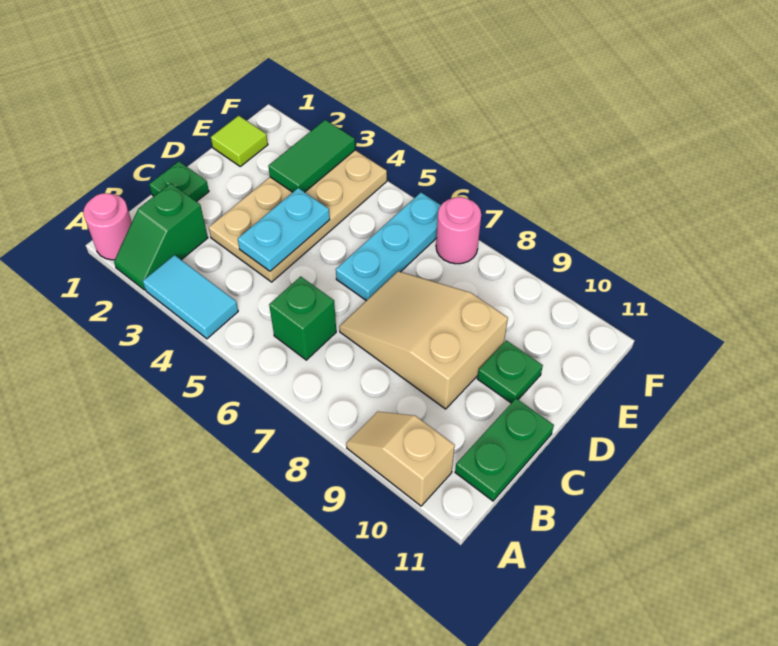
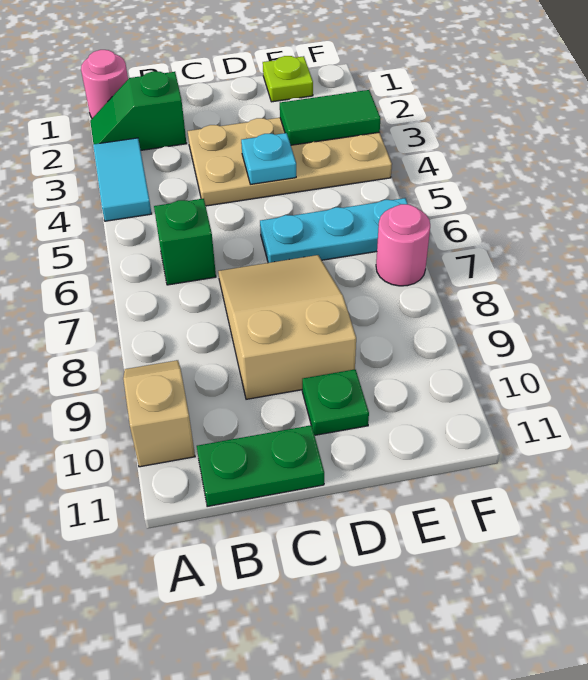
green plate C1 level 1 -> none
cyan plate C4:D4 level 2 -> cyan plate D4 level 2
lime tile E1 level 1 -> lime plate E1 level 1

